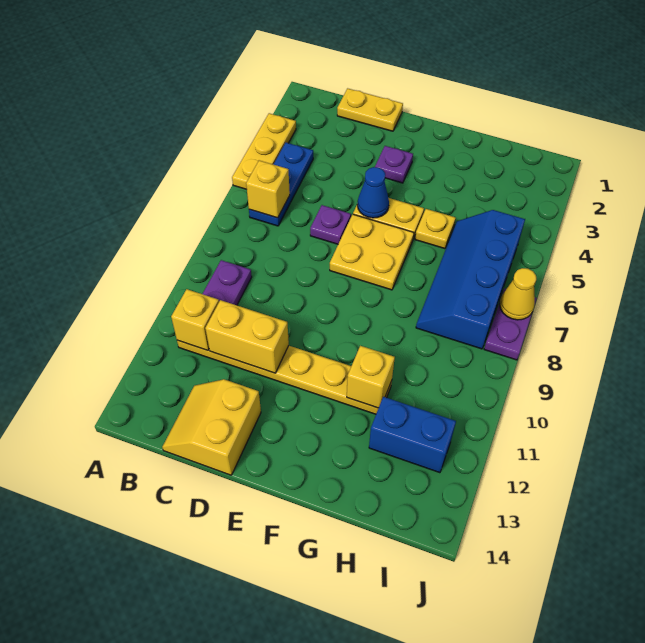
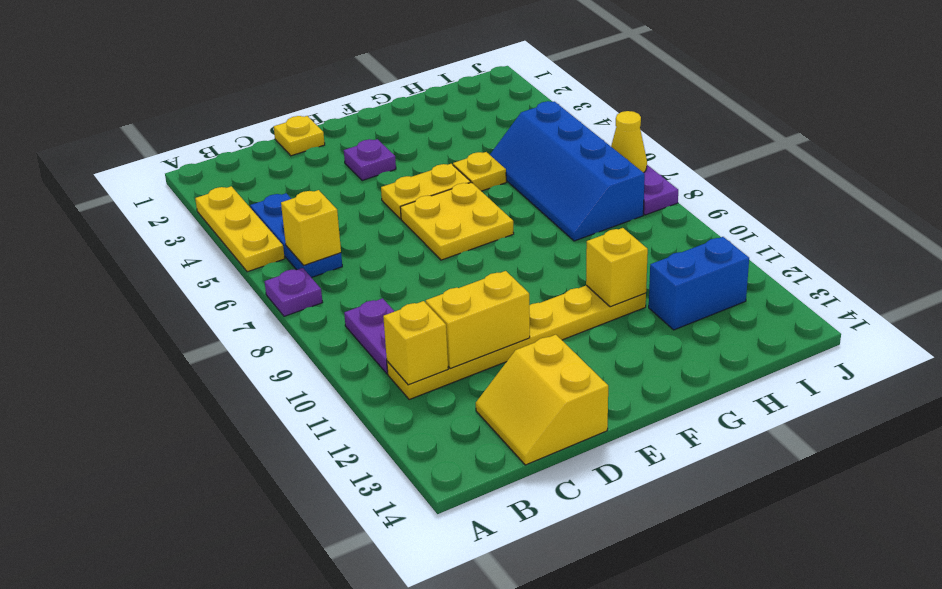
yellow plate C1:D1 level 1 -> yellow plate D1 level 1
purple plate D6 level 1 -> purple plate A7 level 1
blue cone E5 level 2 -> none

